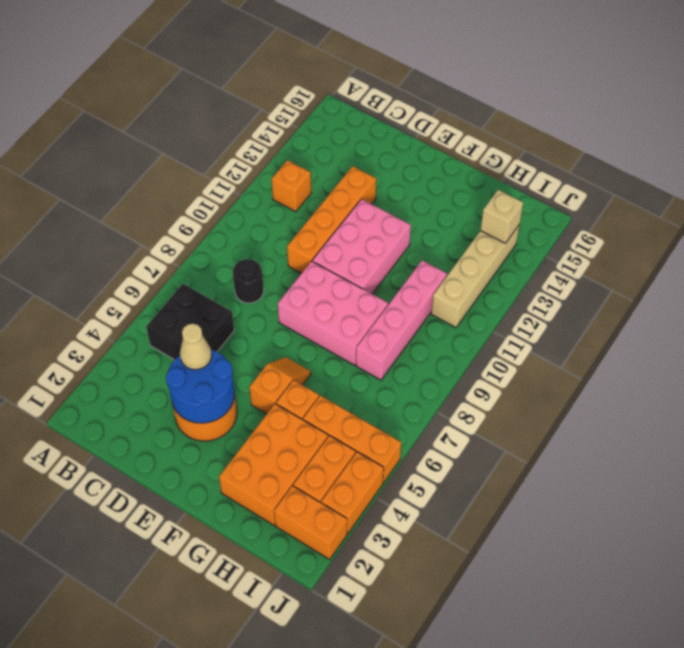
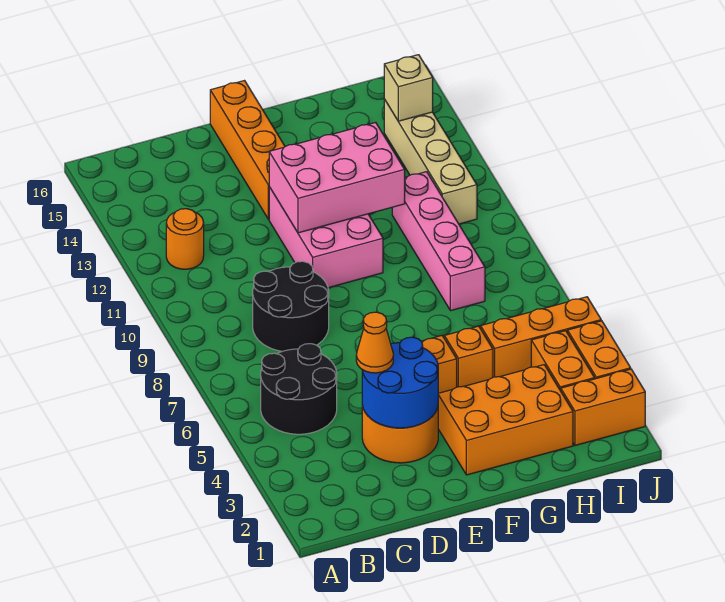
black brick B5:C6 level 1 -> black round brick B5:C6 level 1
orange brick B12 level 1 -> orange round brick B12 level 1
black round brick C8 level 1 -> black round brick C8:D9 level 1
tan cone D4 level 3 -> orange cone D4 level 3
orange brick D10:D13 level 1 -> orange brick E13:E16 level 1
pink brick E8:G9 level 1 -> pink brick E11:G12 level 2
orange brick G2:H4 level 1 -> orange brick F2:H3 level 1

